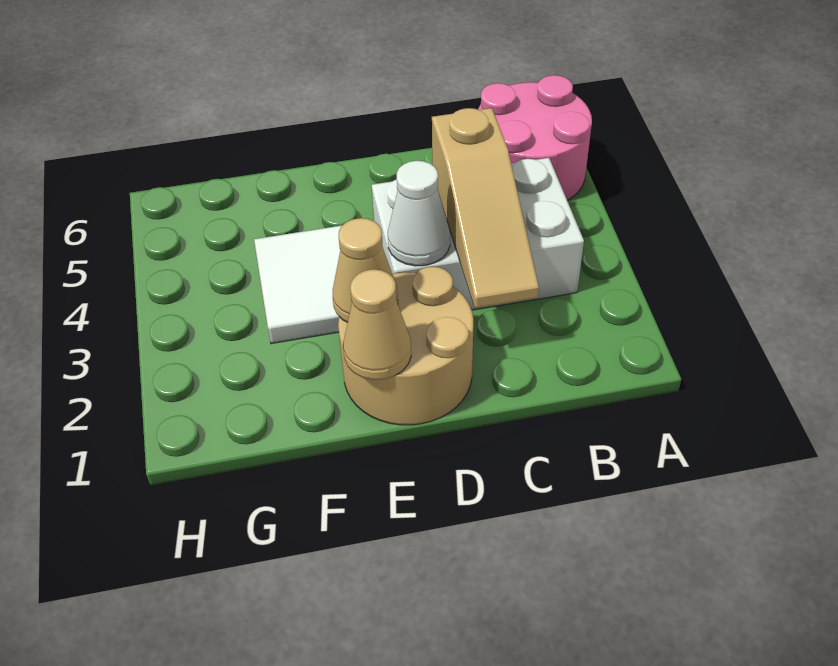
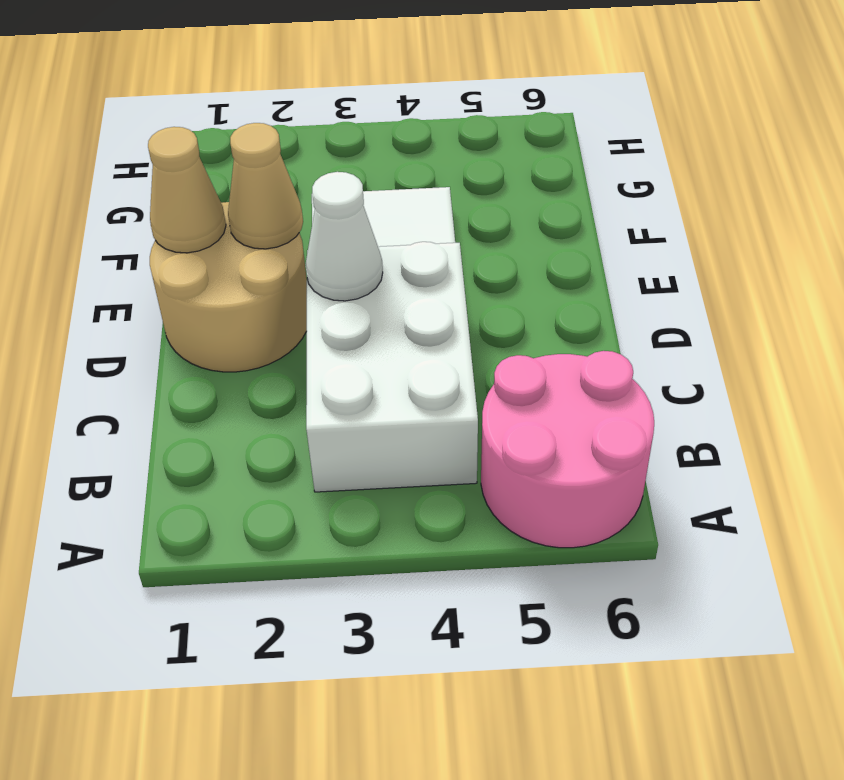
tan slope C2:C4 level 2 top 4 -> none

